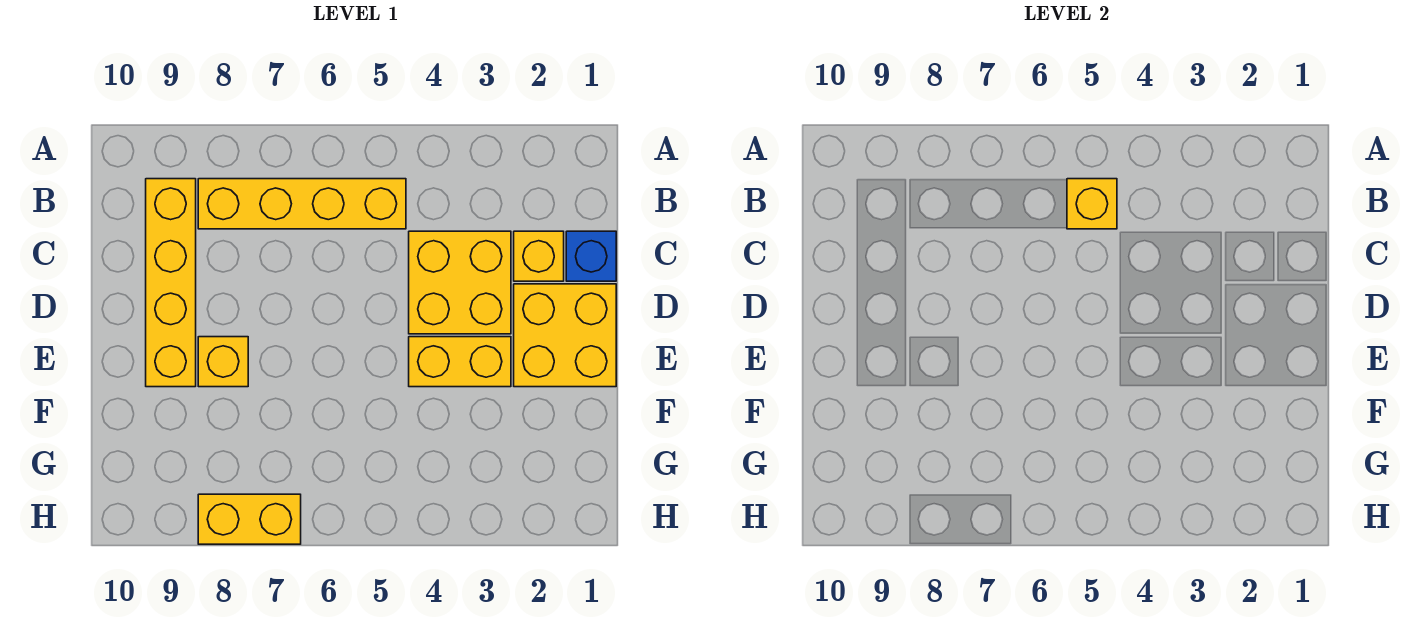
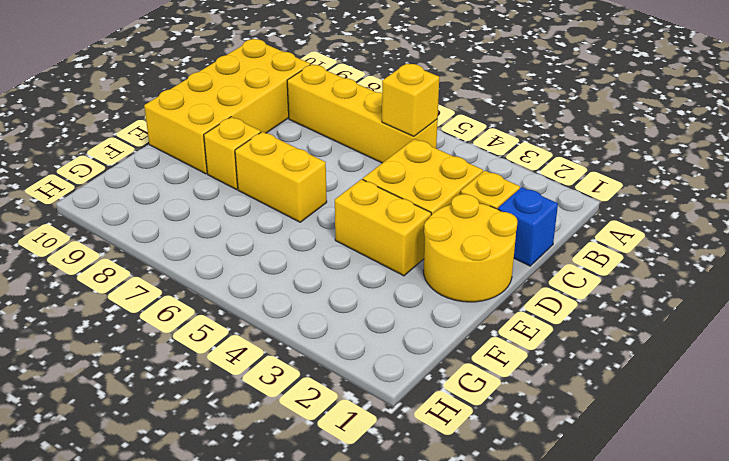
yellow brick B9:E9 level 1 -> yellow brick B9:E10 level 1
yellow brick D1:E2 level 1 -> yellow round brick D1:E2 level 1
yellow brick H7:H8 level 1 -> yellow brick E6:E7 level 1

